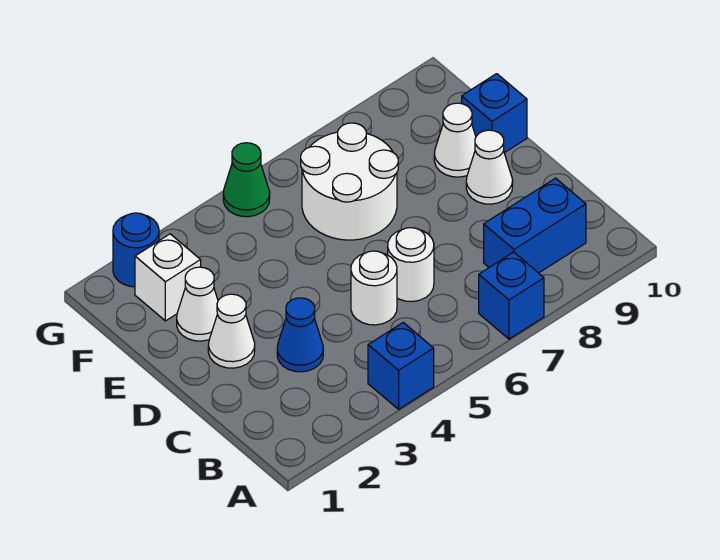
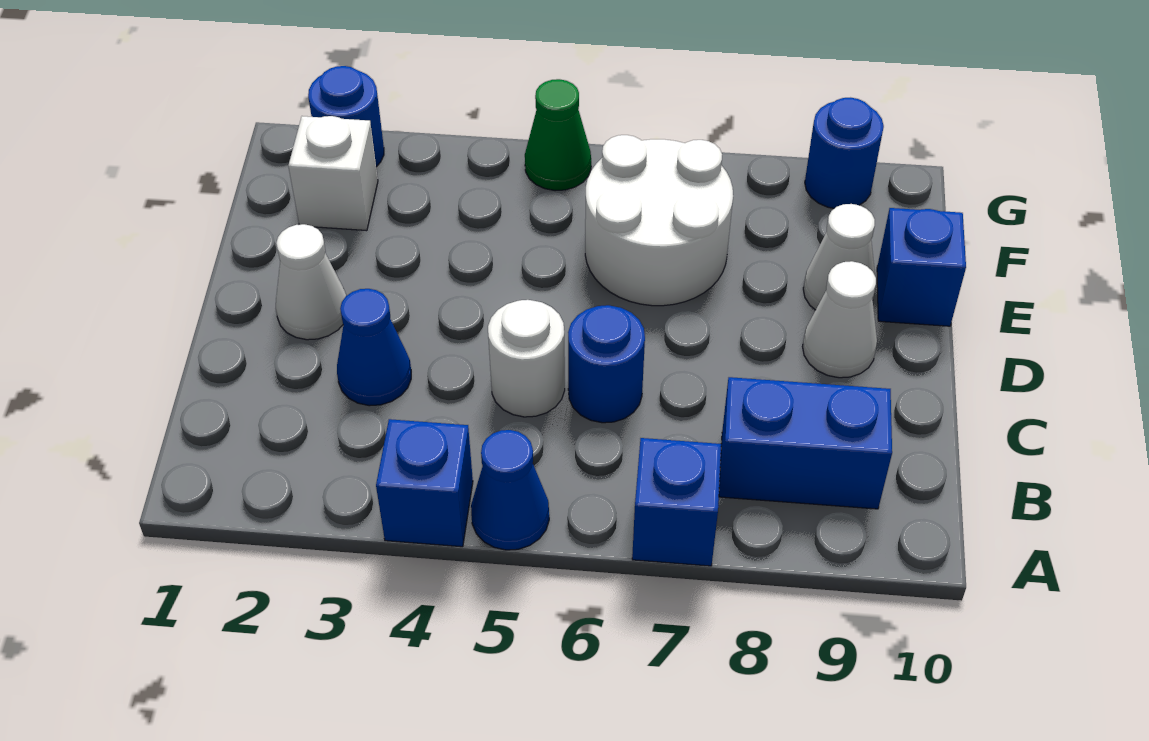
none -> blue cone A5 level 1
white round brick C6 level 1 -> blue round brick C6 level 1
white cone E2 level 1 -> none
none -> blue round brick G9 level 1

